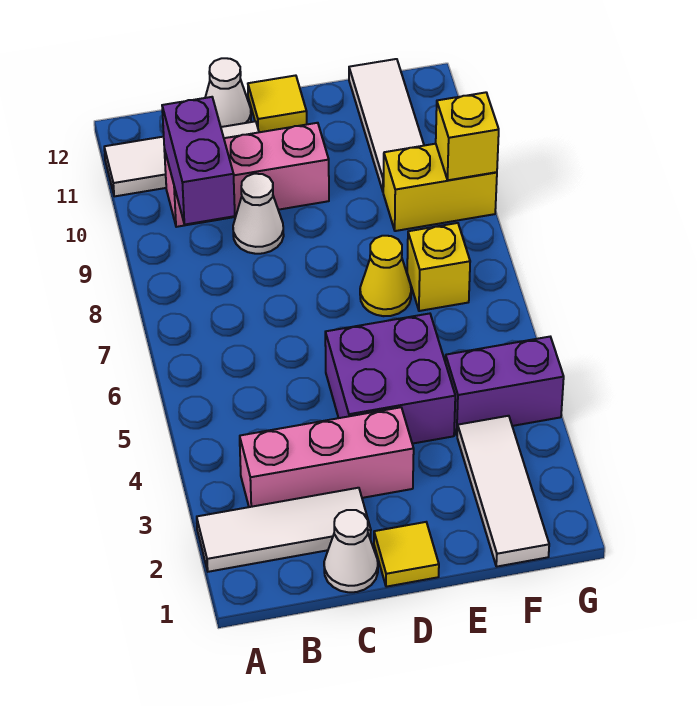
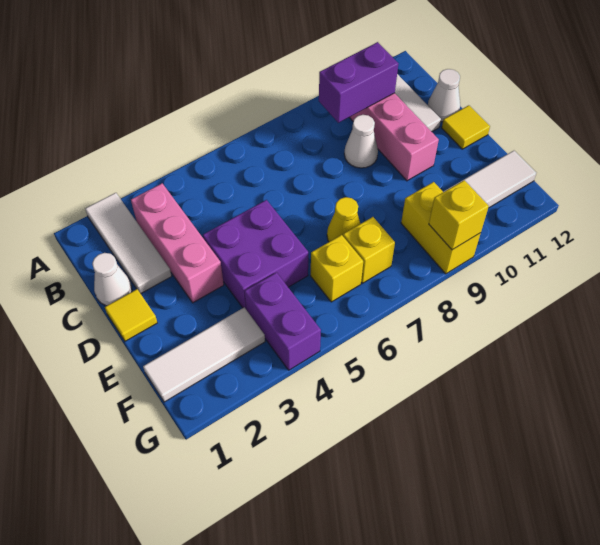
none -> yellow brick F6 level 1

